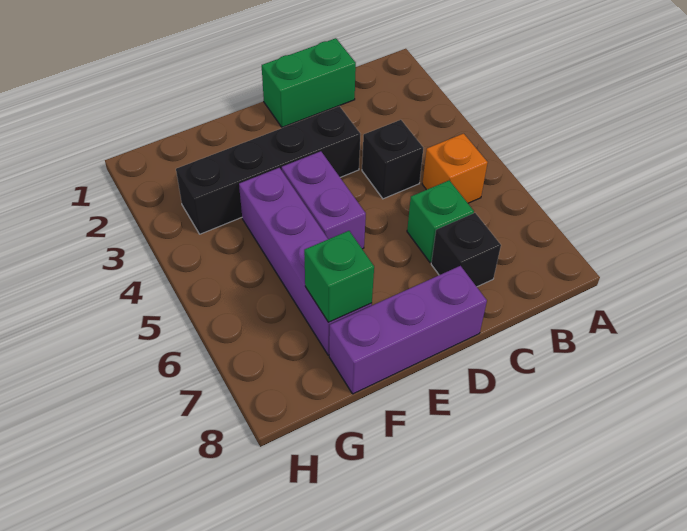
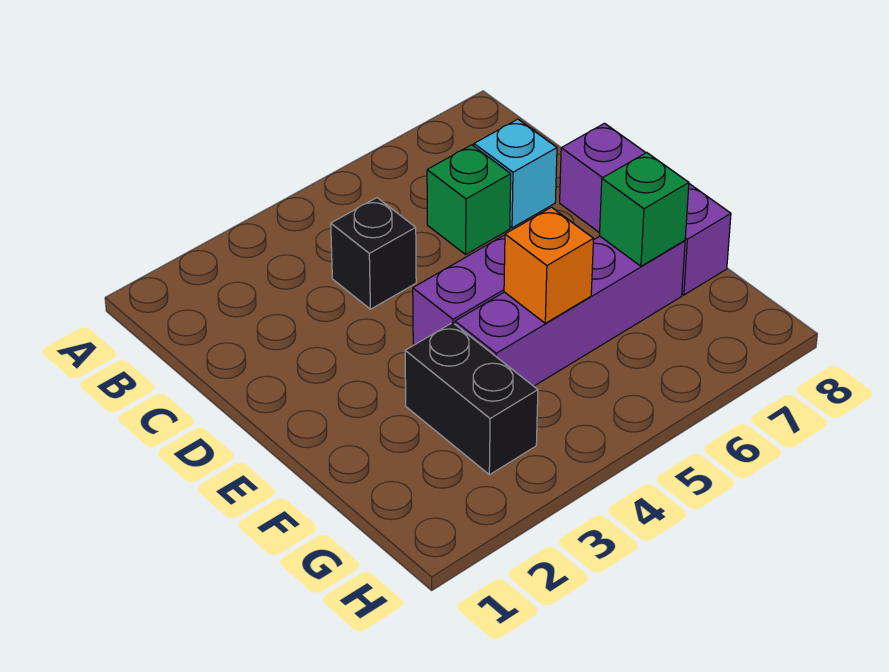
orange brick B5 level 1 -> orange brick F5 level 2
green brick C1:D1 level 1 -> none
black brick C7 level 1 -> cyan brick C7 level 1
black brick D3:G3 level 1 -> black brick F3:G3 level 1

